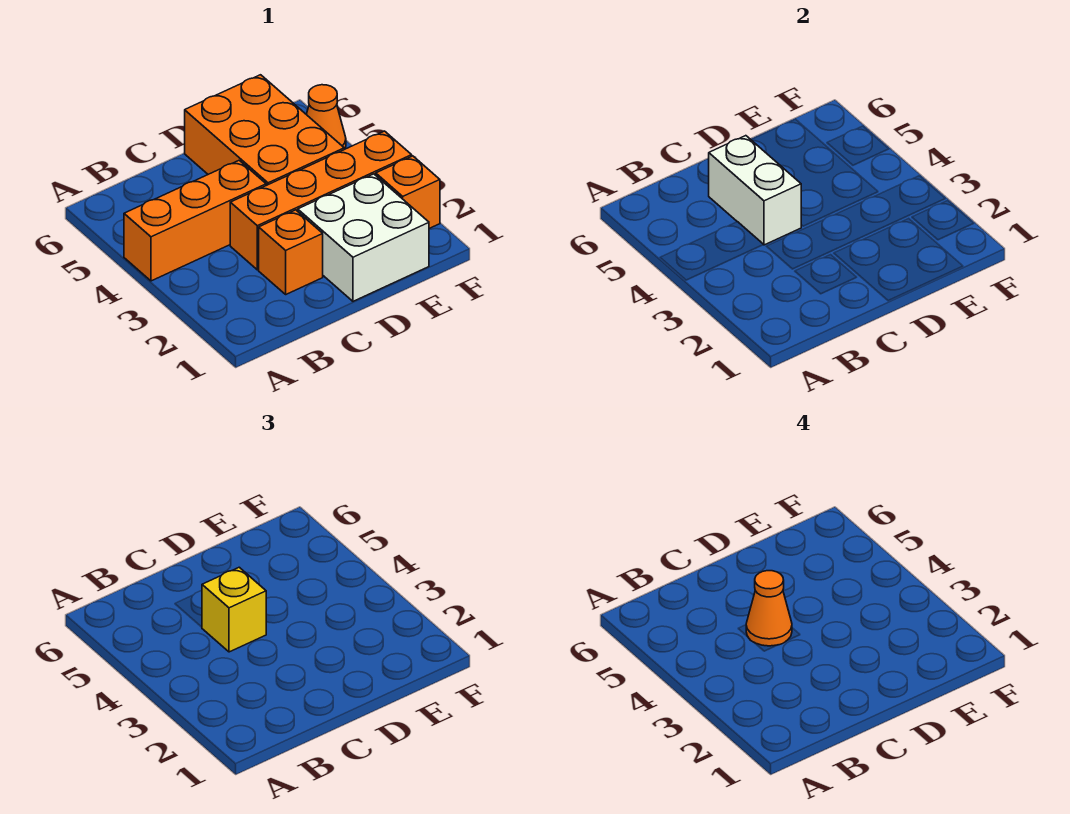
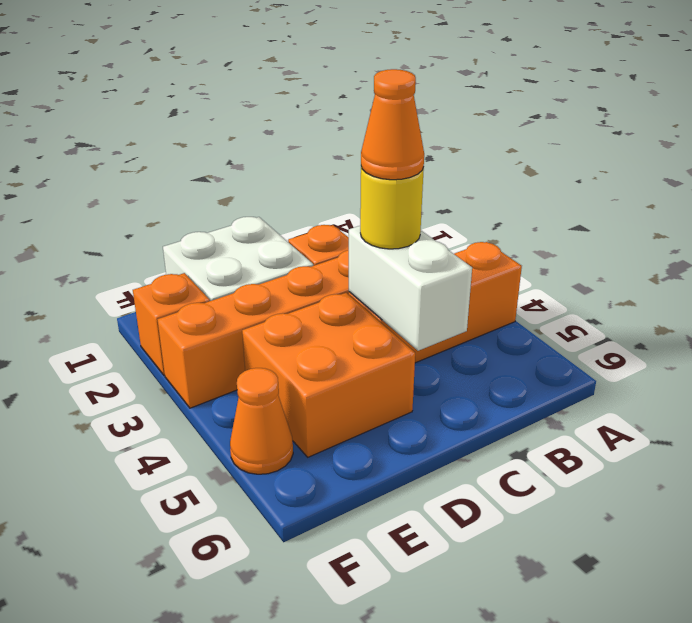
yellow brick C4 level 3 -> yellow round brick C4 level 3
orange brick D4:E6 level 1 -> orange brick D4:E5 level 1

